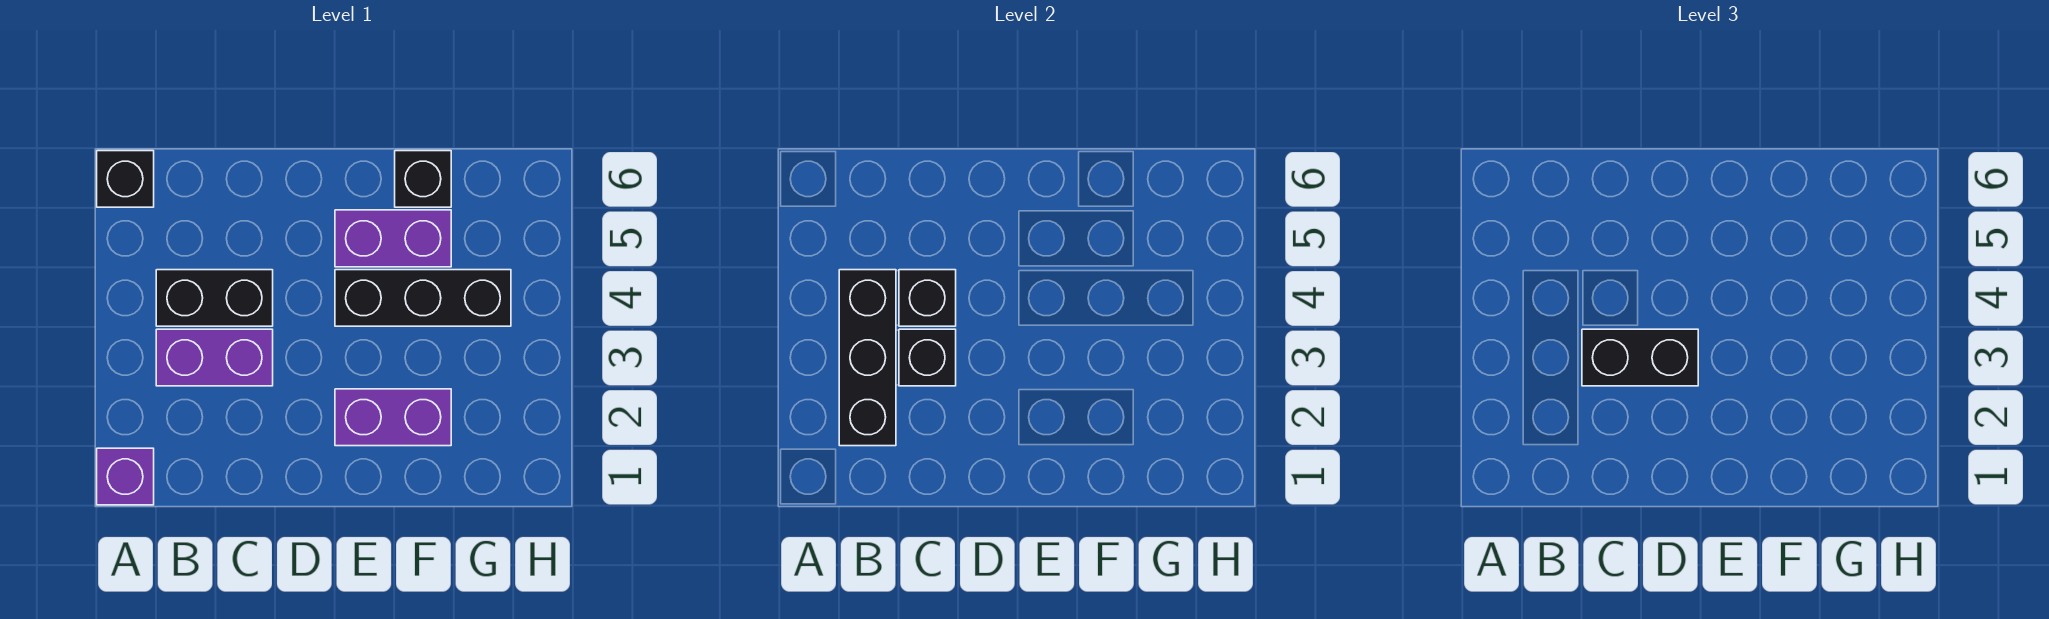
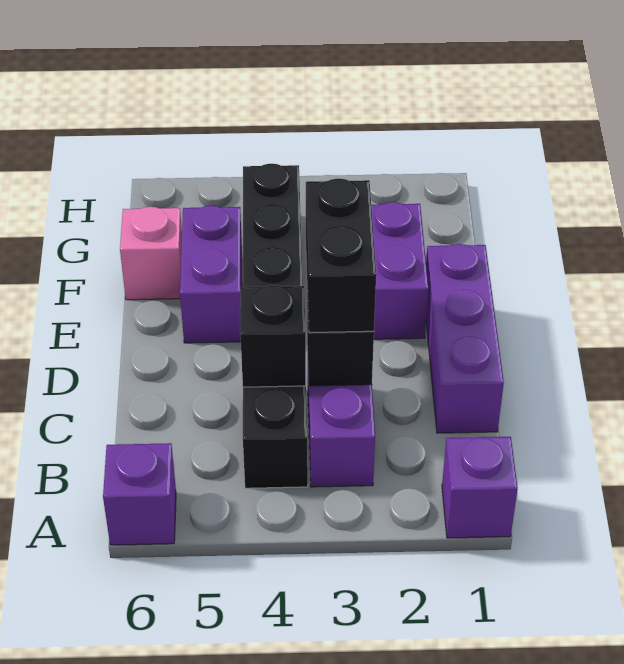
black brick A6 level 1 -> purple brick A6 level 1
black brick B2:B4 level 2 -> none
none -> purple brick C1:E1 level 1
black brick F6 level 1 -> pink brick F6 level 1

